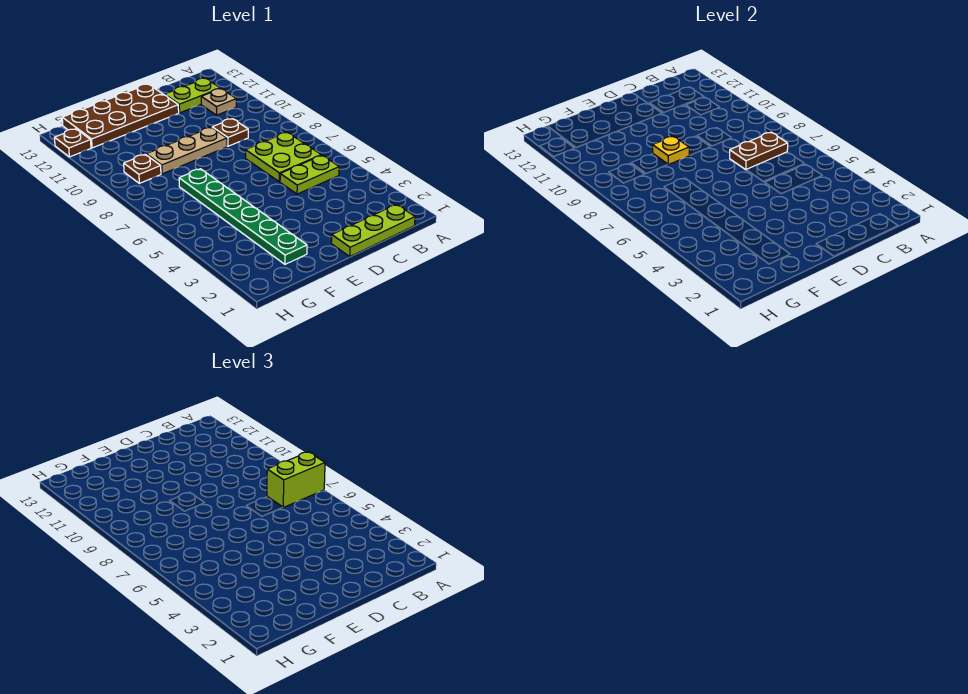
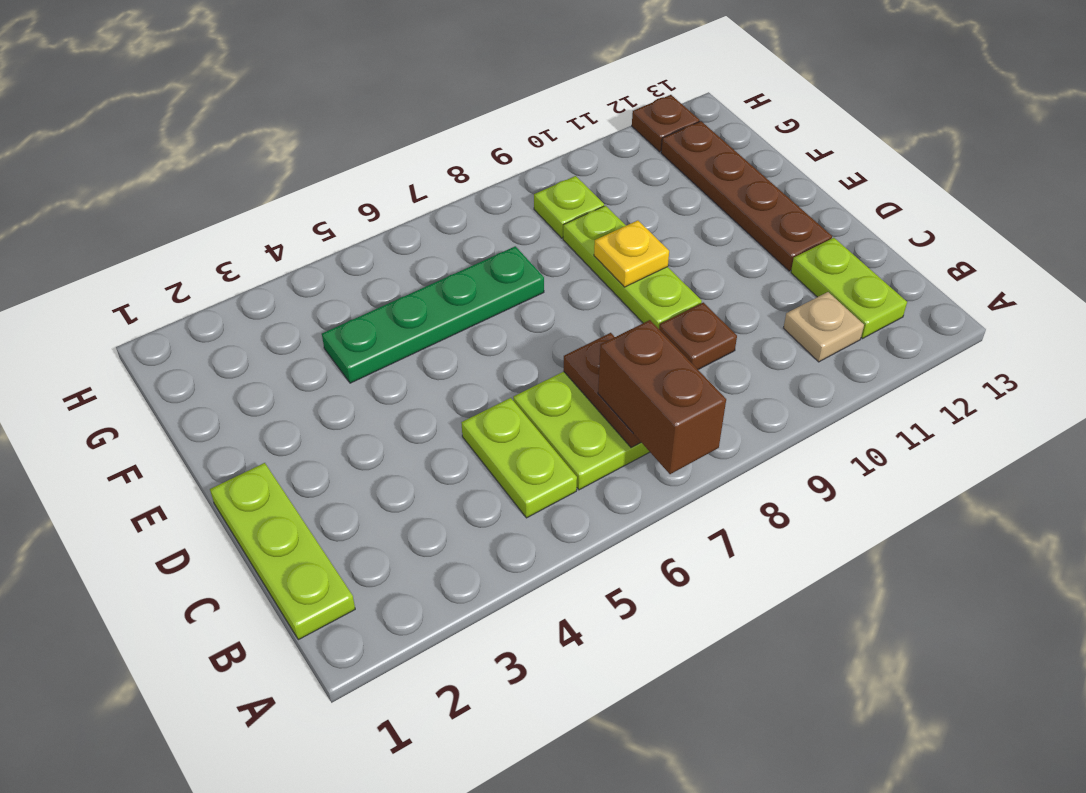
lime brick A7:B7 level 3 -> brown brick A7:B7 level 3
tan plate D9:F9 level 1 -> lime plate D9:F9 level 1
brown plate D12:G13 level 1 -> brown plate D12:G12 level 1
green plate F2:F7 level 1 -> green plate F4:F7 level 1
brown plate G9 level 1 -> lime plate G9 level 1

